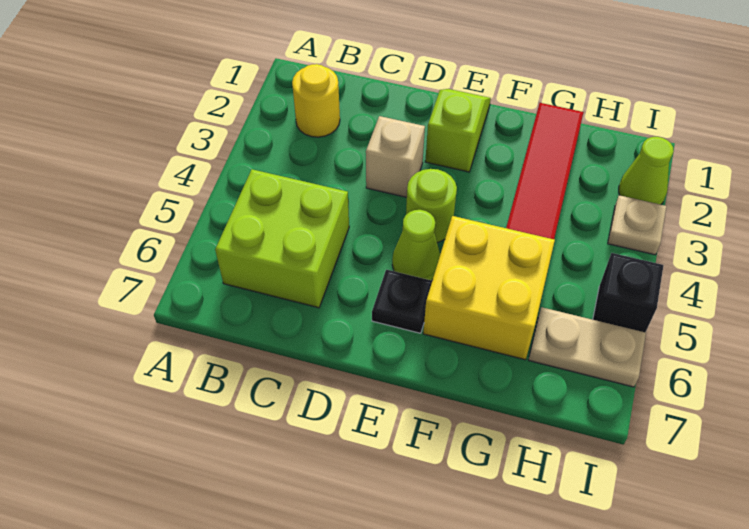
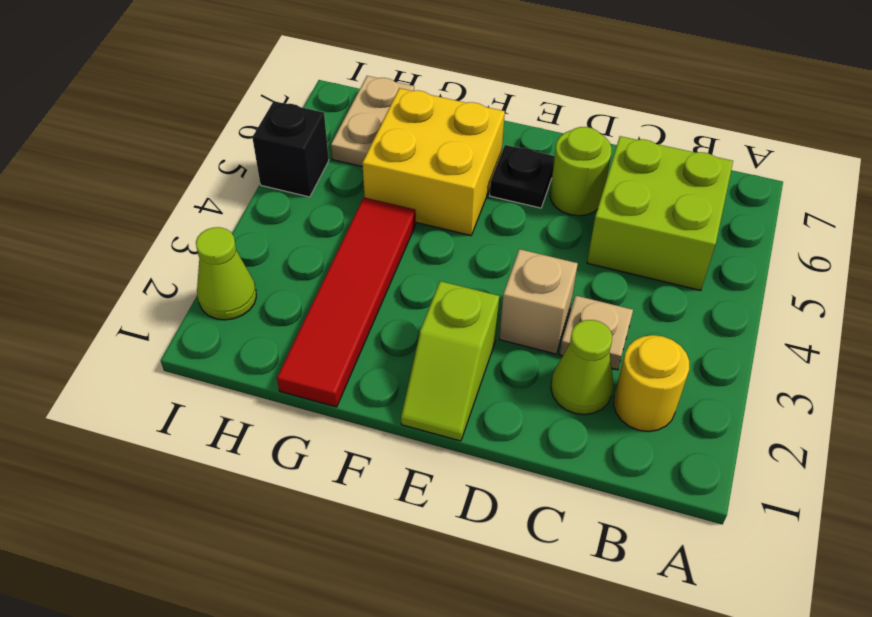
lime round brick E4 level 1 -> lime round brick D6 level 1
lime cone E5 level 1 -> lime cone C2 level 1
tan plate H6:I6 level 1 -> tan plate H6:H7 level 1
tan plate I3 level 1 -> tan plate C3 level 1

